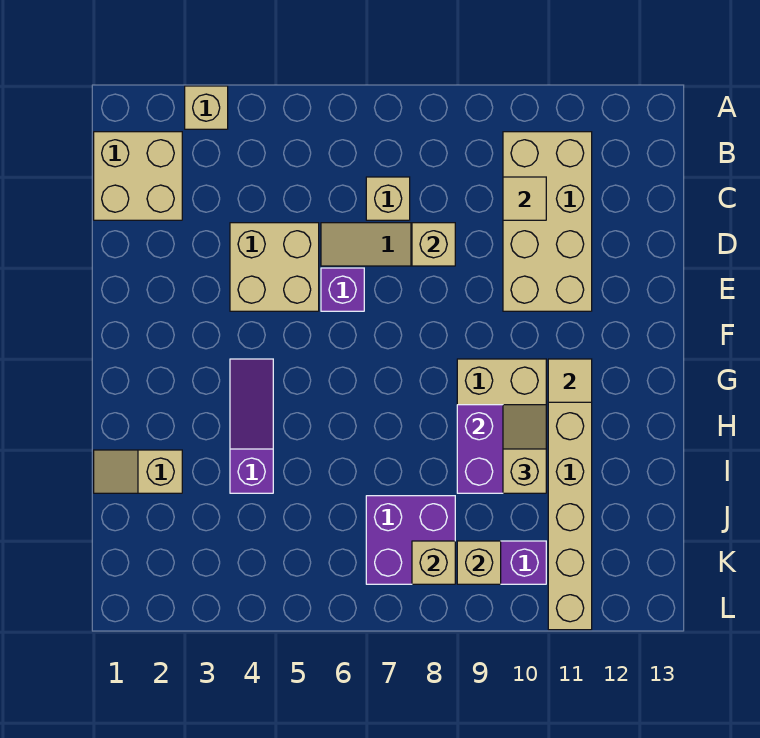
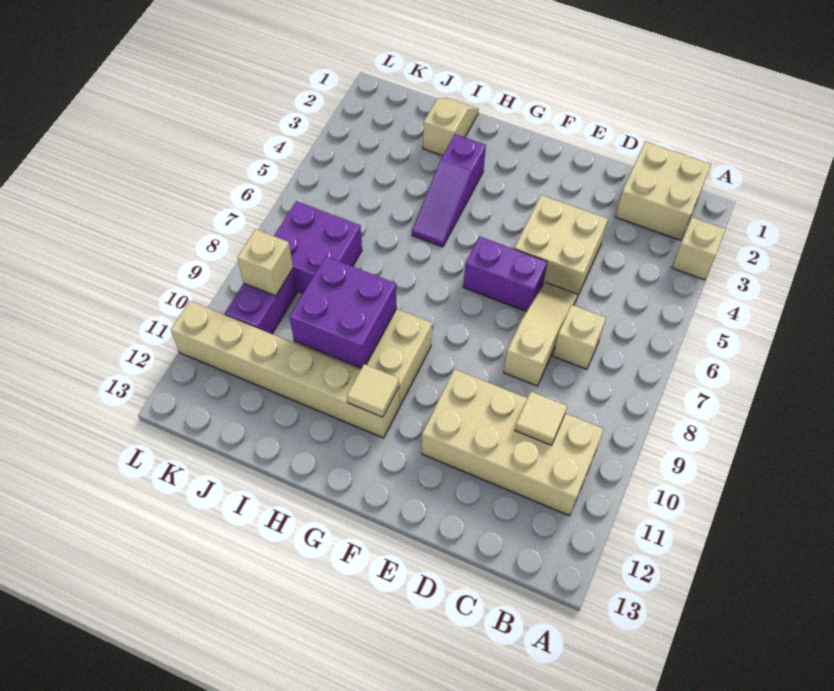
tan brick D8 level 2 -> none
purple brick E6 level 1 -> purple brick E6:F6 level 1
purple slope G4:I4 level 1 top I -> purple slope H3:H5 level 1 top 3
tan slope H10:I10 level 3 top I -> none
tan brick K8 level 2 -> none

